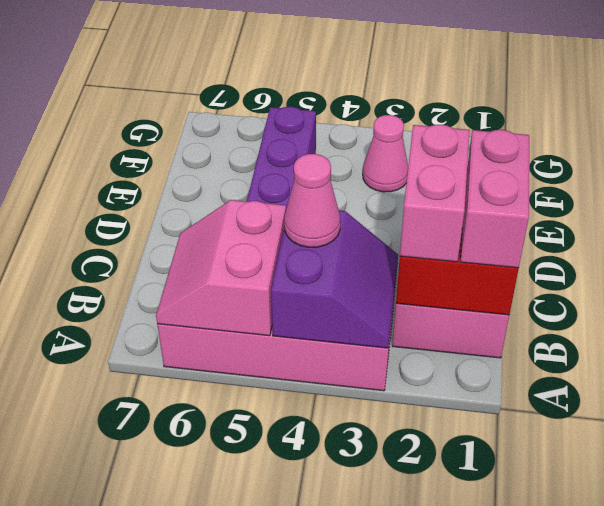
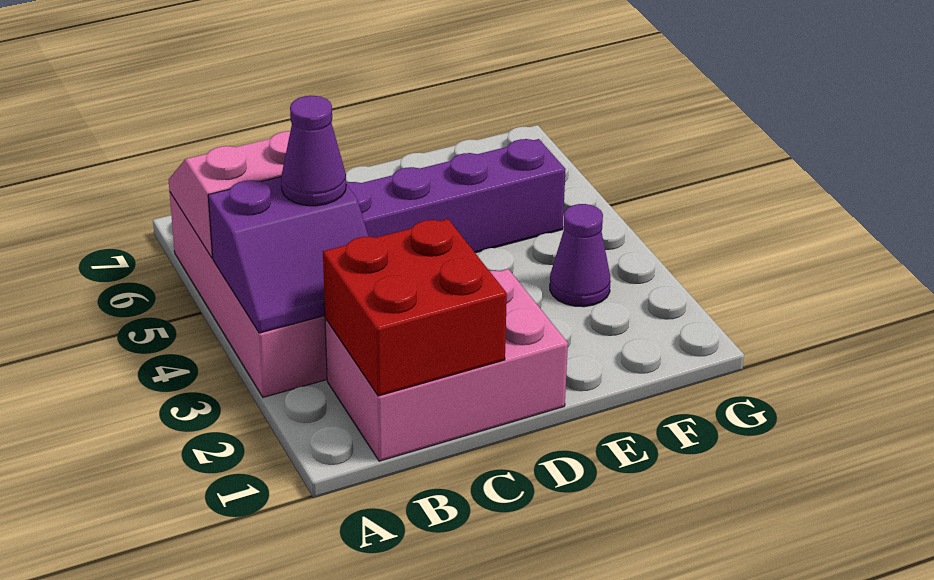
pink brick B1:C1 level 3 -> none
pink brick B2:C2 level 3 -> none
pink cone B4 level 3 -> purple cone B4 level 3
pink cone F3 level 1 -> purple cone F3 level 1

